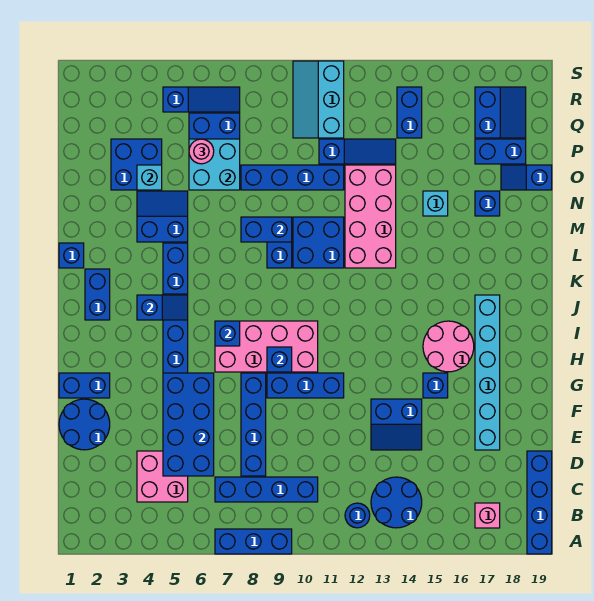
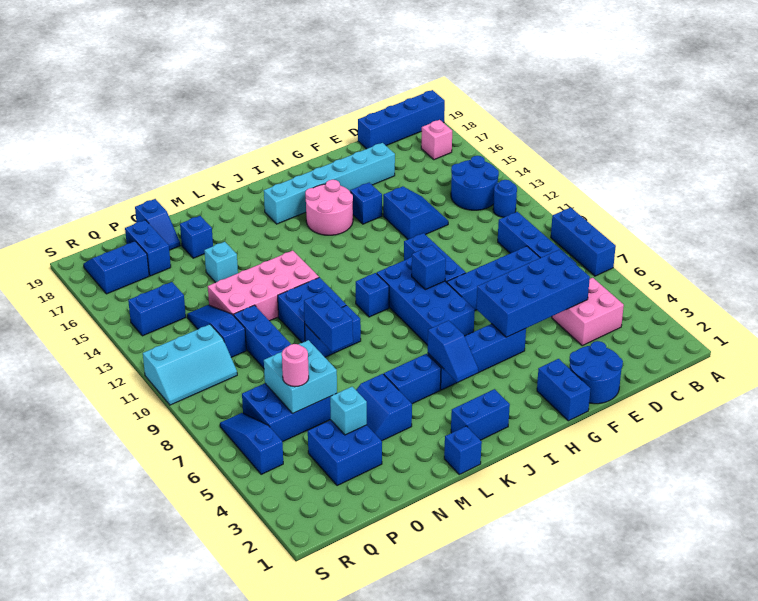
pink brick H7:I10 level 1 -> blue brick H7:I10 level 1
blue brick I7 level 2 -> blue brick J10 level 1
blue slope J4:J5 level 2 top 4 -> blue slope J4:J5 level 2 top 5

